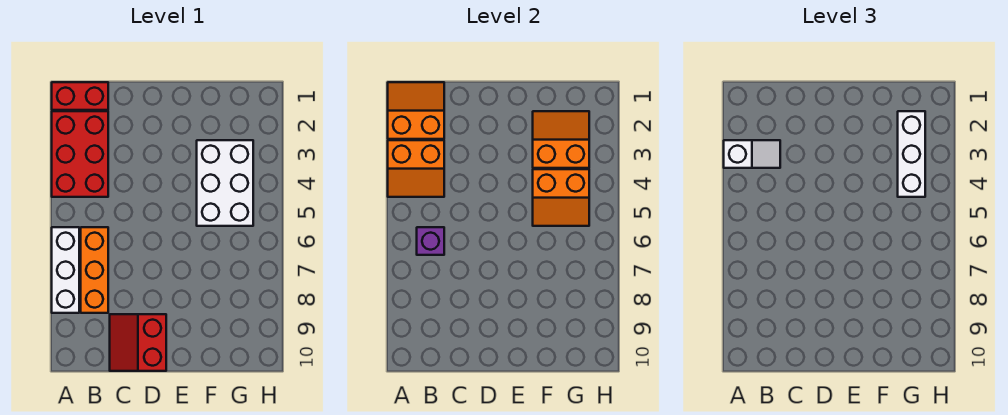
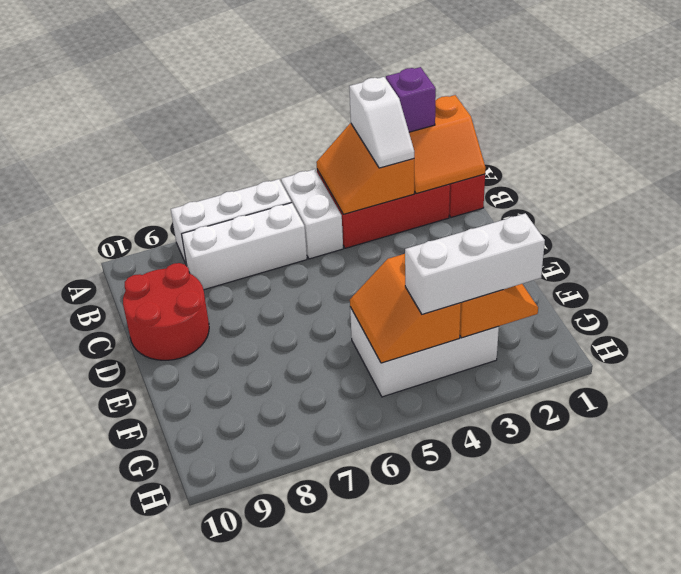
orange slope A1:B2 level 2 top 2 -> orange slope A1:B2 level 2 top A
none -> white brick A5:B5 level 1
orange brick B6:B8 level 1 -> white brick B6:B8 level 1
purple brick B6 level 2 -> purple brick A2 level 3
red slope C9:D10 level 1 top D -> red round brick C9:D10 level 1

